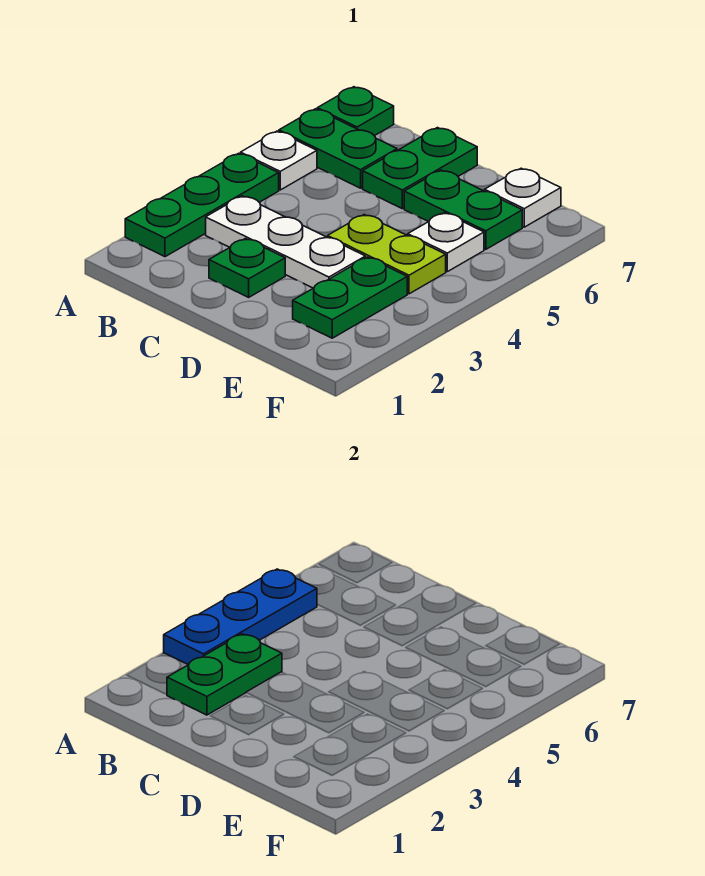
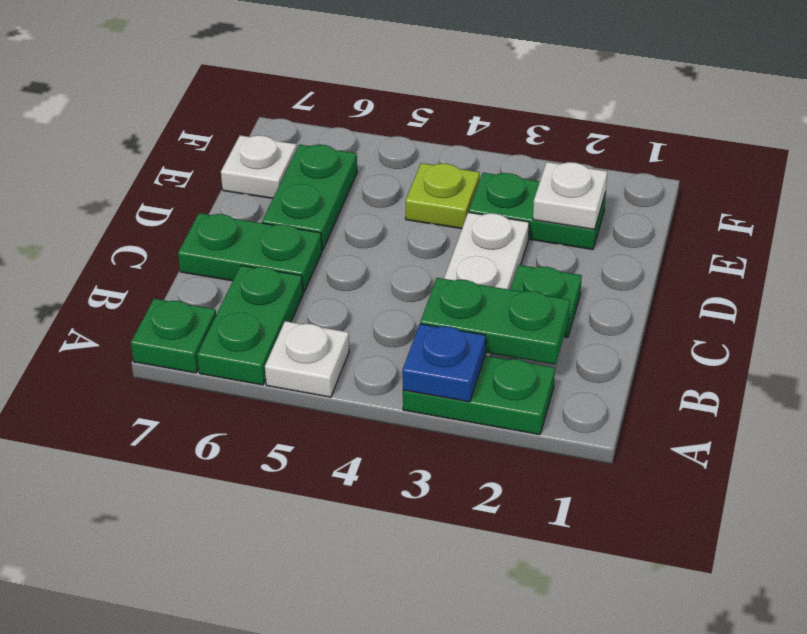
green plate A2:A4 level 1 -> green plate A2:A3 level 1
blue plate A3:A5 level 2 -> blue plate A3 level 2
lime plate D4:E4 level 1 -> lime plate E4 level 1
white plate E5 level 1 -> white plate E2 level 2

